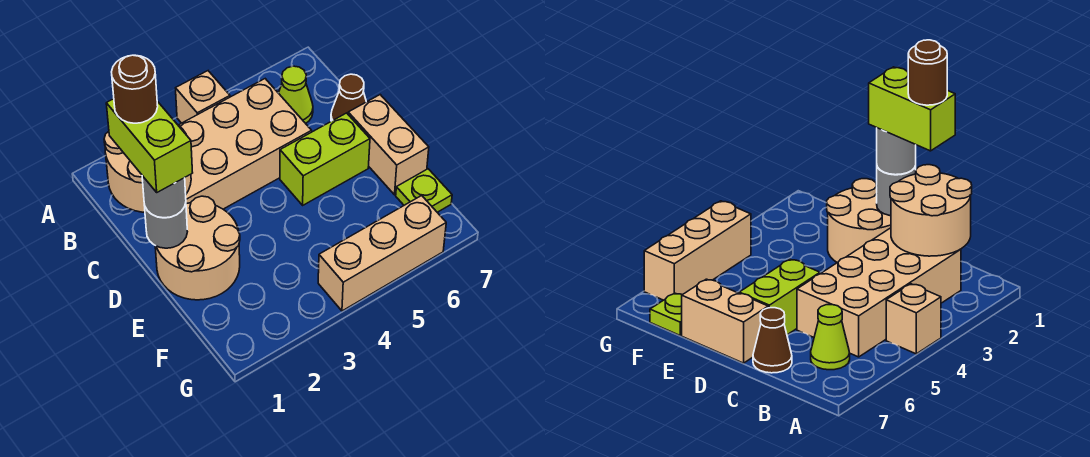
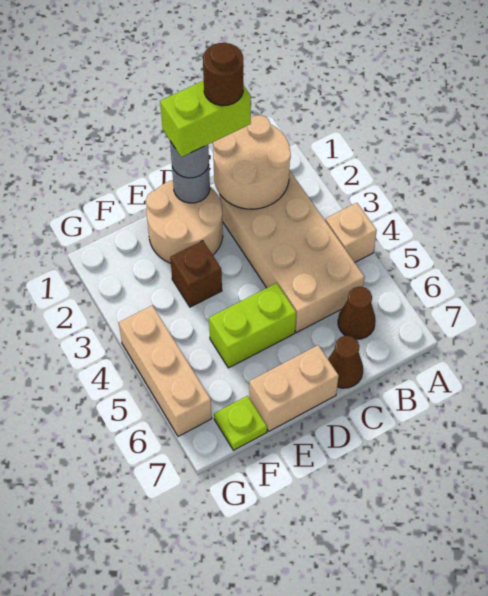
lime cone B6 level 1 -> brown cone B6 level 1
lime brick D5:D6 level 1 -> lime brick D5:E5 level 1
none -> brown brick E3 level 1

